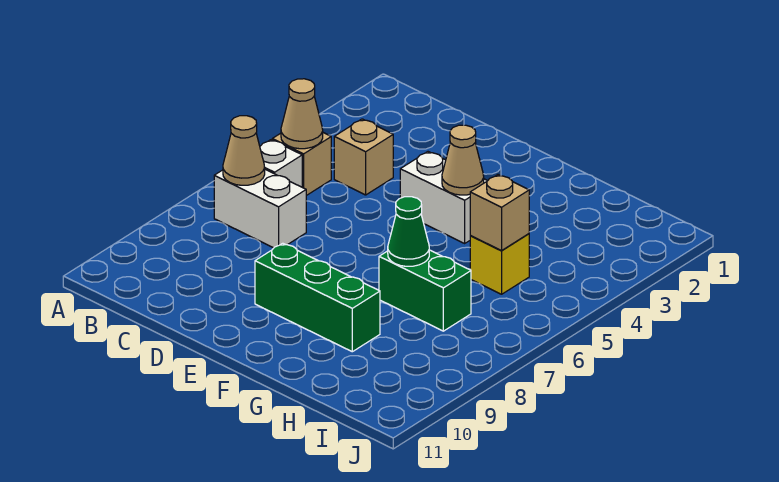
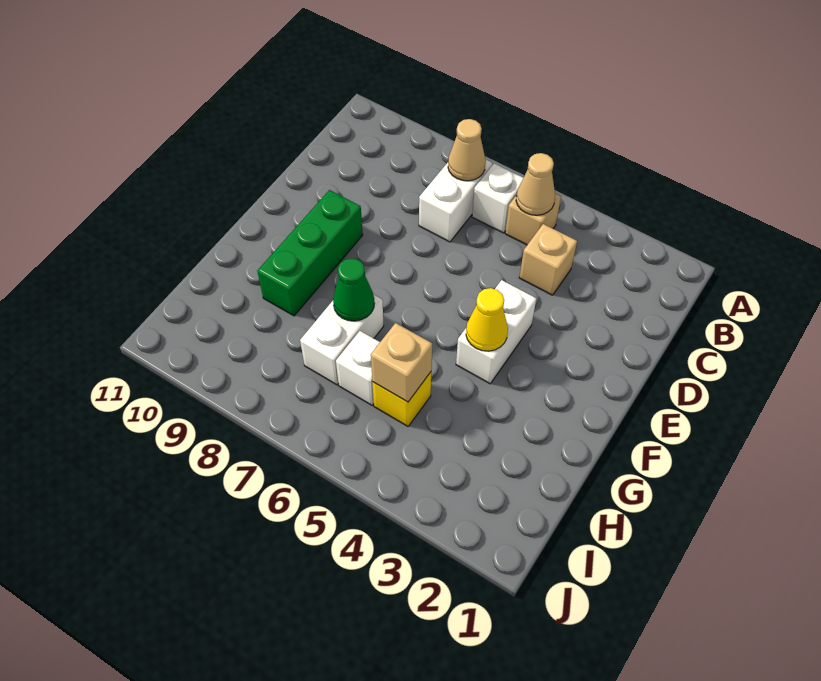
tan cone F4 level 2 -> yellow cone F4 level 2
green brick G7:H7 level 1 -> white brick G7:H7 level 1
none -> white brick H6 level 1

